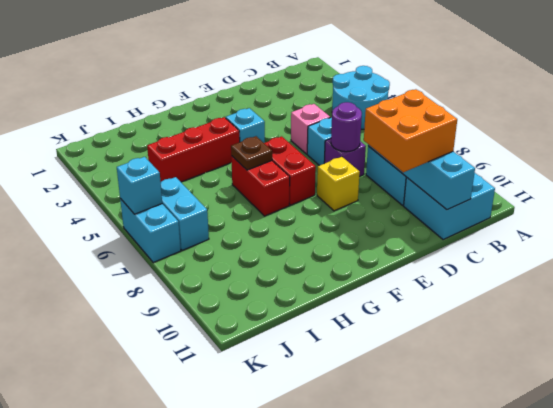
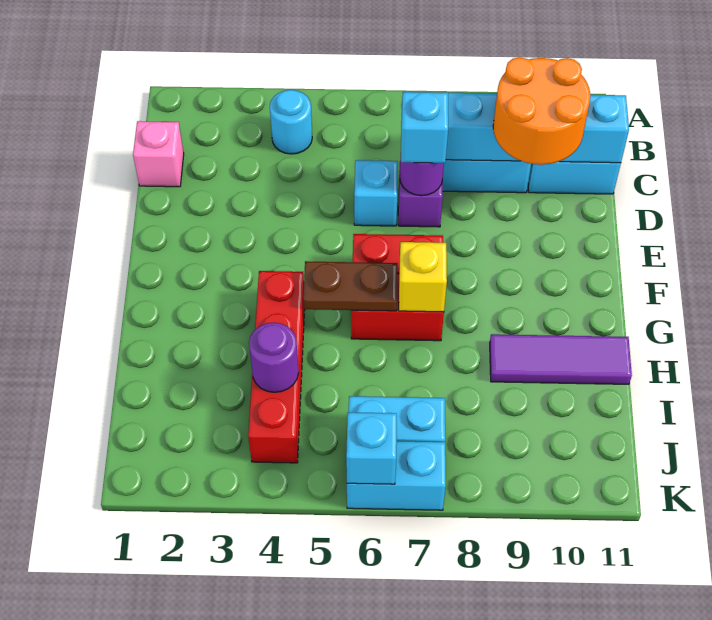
cyan round brick A4:B5 level 1 -> cyan round brick B4 level 1
orange brick C9:D10 level 3 -> orange round brick C9:D10 level 3
pink brick D5 level 1 -> pink brick C1 level 1
yellow brick E8 level 1 -> yellow brick G7 level 2
cyan brick F4 level 1 -> cyan brick D7 level 3
red brick G4:I4 level 1 -> red brick G4:J4 level 1
brown plate G6 level 2 -> brown plate G5:G6 level 2
none -> purple tile H9:H11 level 1
none -> purple round brick I4 level 2

